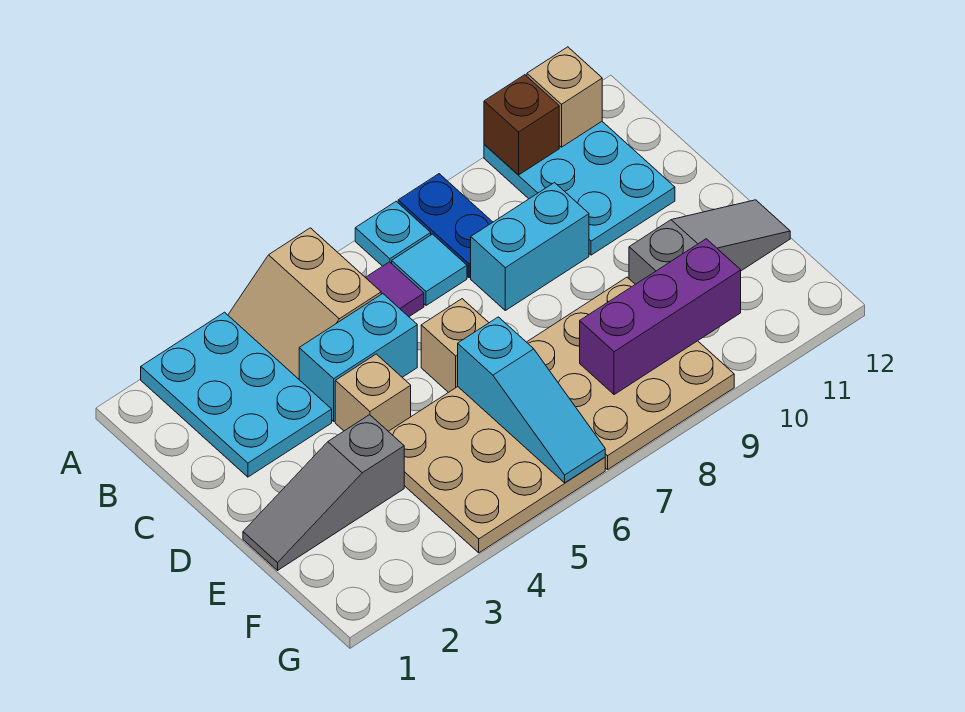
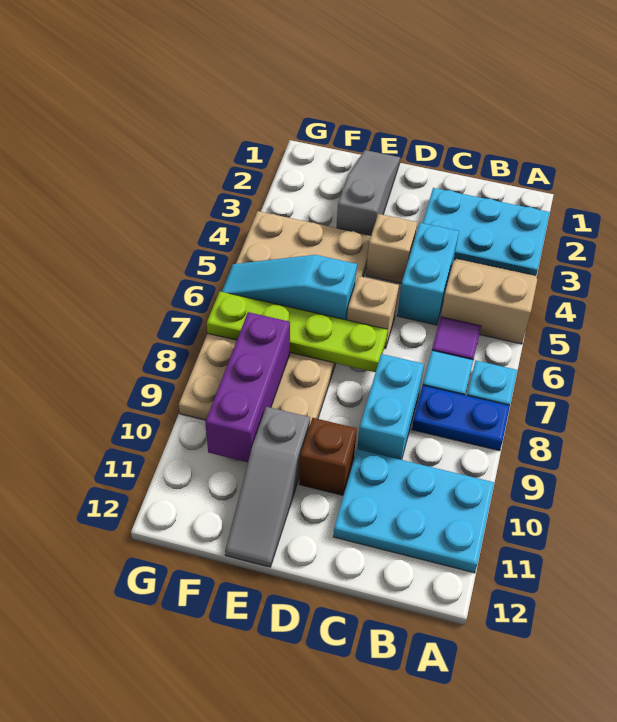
brown brick A10 level 2 -> brown brick D10 level 1
tan brick A11 level 2 -> none
none -> lime plate D7:G7 level 2

